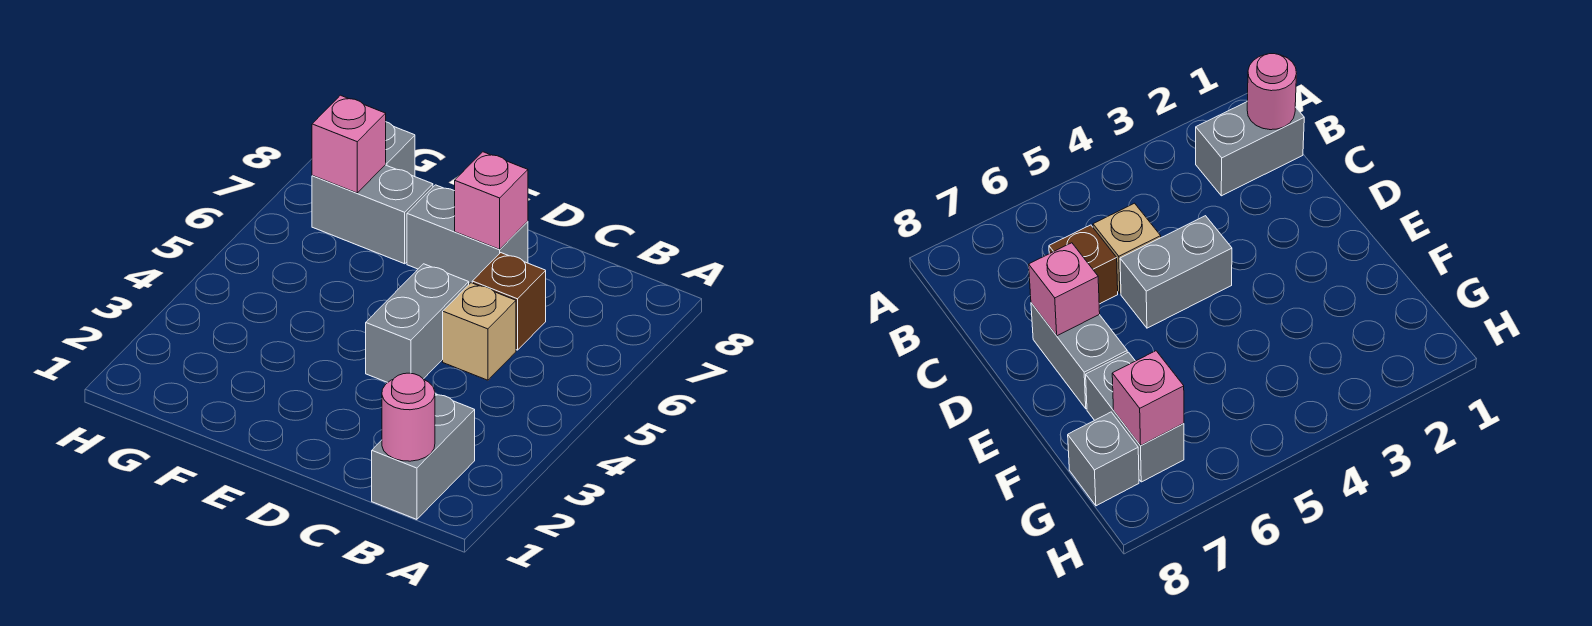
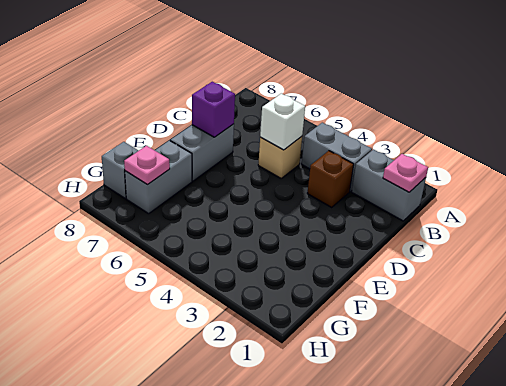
pink round brick B1 level 2 -> pink plate B1 level 2
none -> white brick C5 level 2
brown brick C6 level 1 -> brown brick C3 level 1
grey brick D4:D5 level 1 -> grey brick B3:B4 level 1
pink brick D7 level 2 -> purple brick D7 level 2
pink brick G7 level 2 -> pink plate G7 level 2

